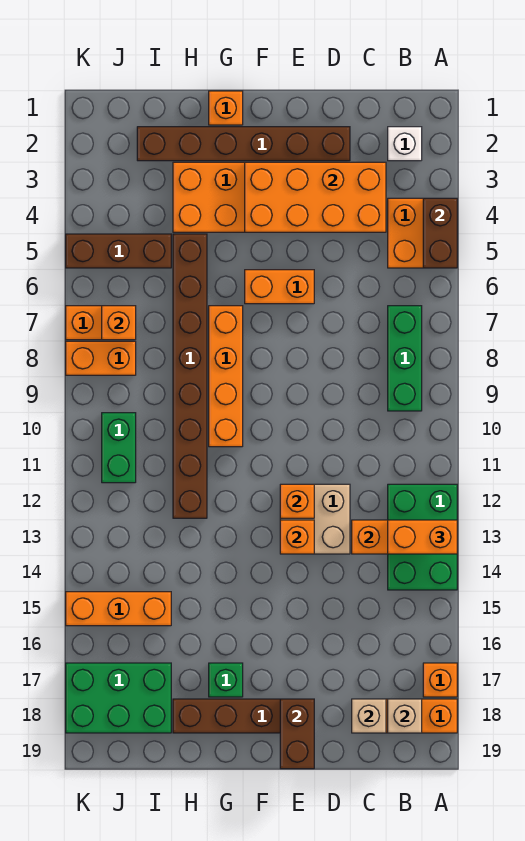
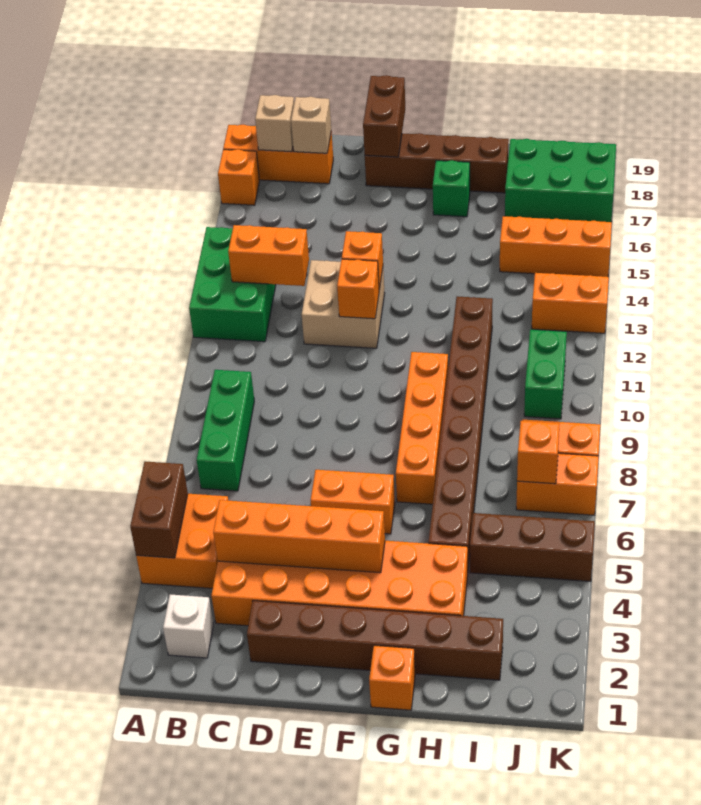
orange brick A13:B13 level 3 -> orange brick J13:K13 level 1
orange brick C3:F4 level 2 -> orange brick C4:F4 level 2

